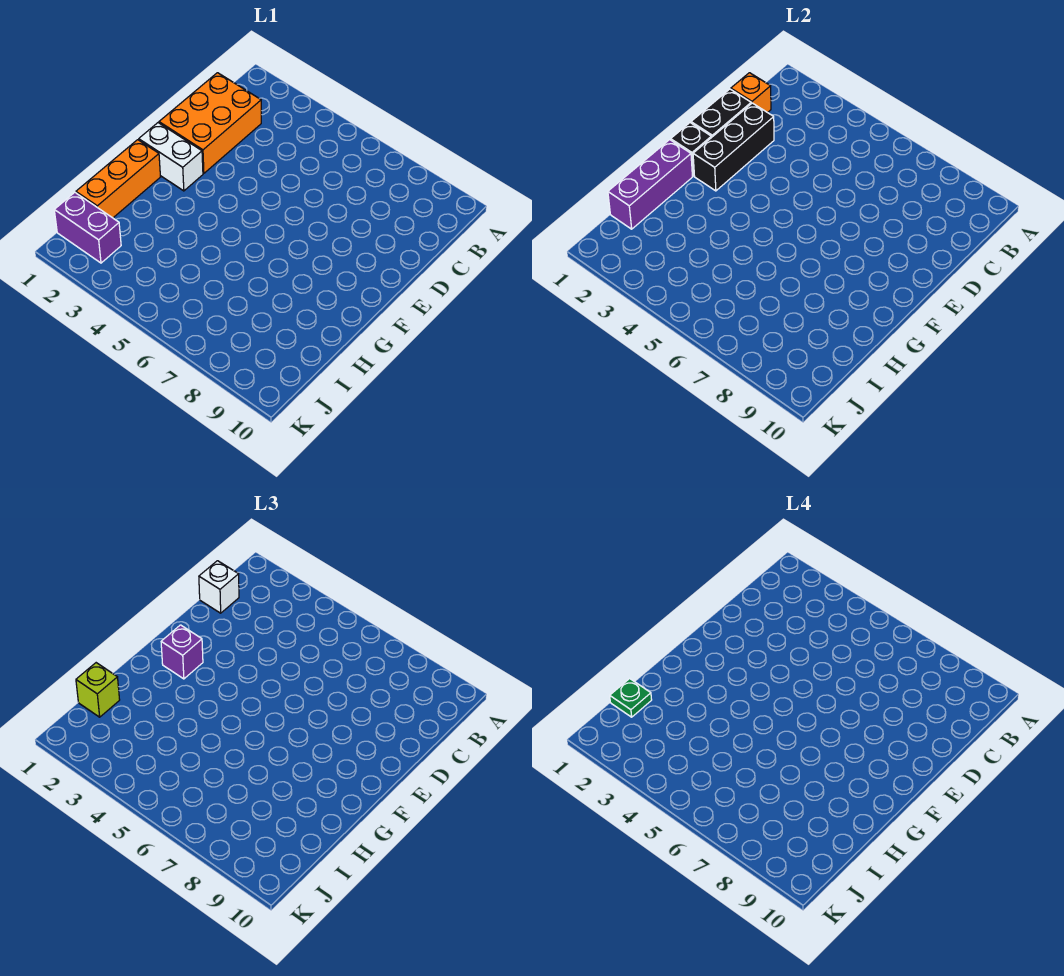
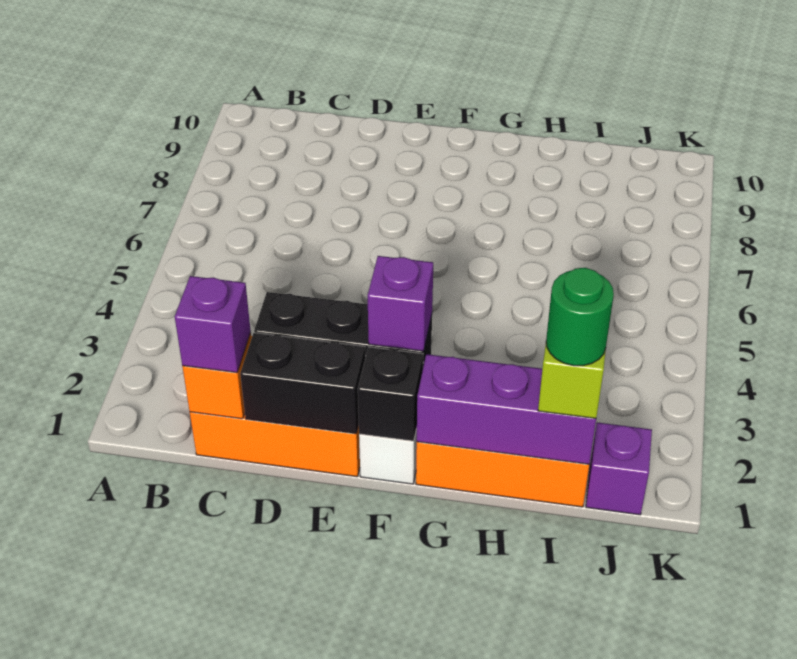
white brick C1 level 3 -> purple brick C1 level 3
green plate I1 level 4 -> green round brick I1 level 4
purple brick J1:J2 level 1 -> purple brick J1 level 1

